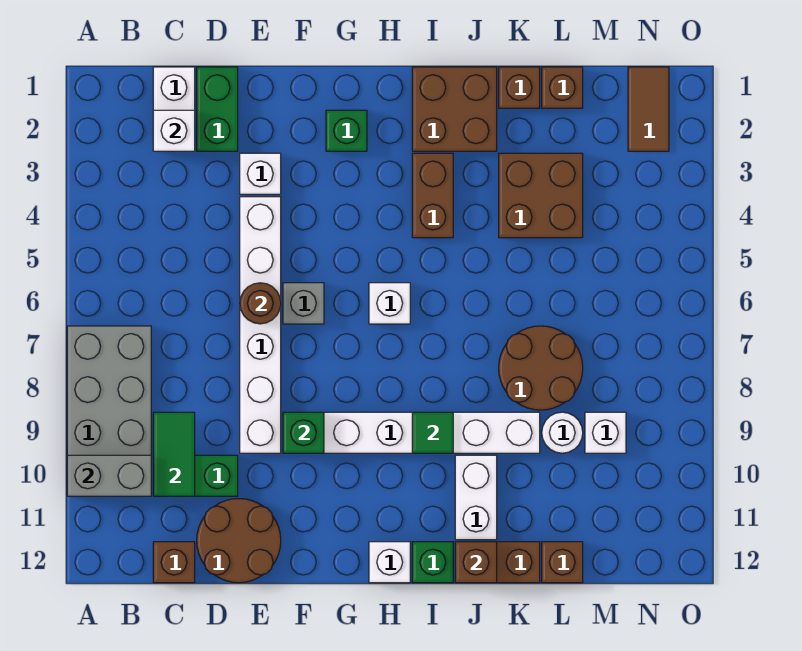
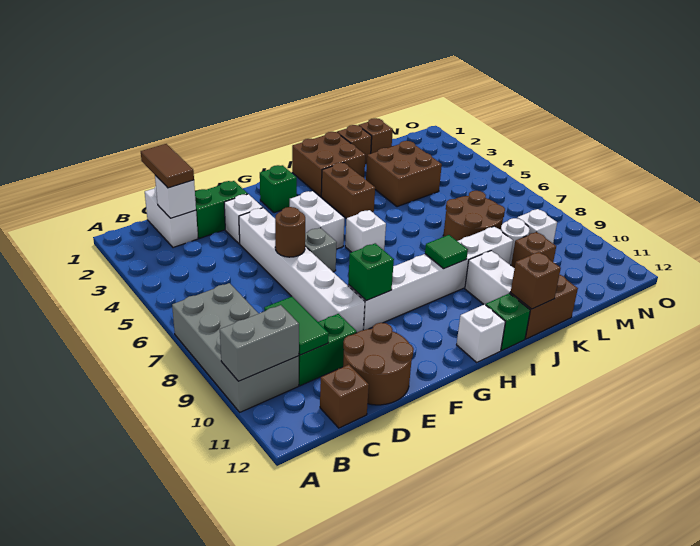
green brick D1:D2 level 1 -> green brick D2:E2 level 1
none -> white brick G4:G5 level 1
brown brick L12 level 1 -> brown brick L10 level 1
brown tile N1:N2 level 1 -> brown tile C1:C2 level 3

